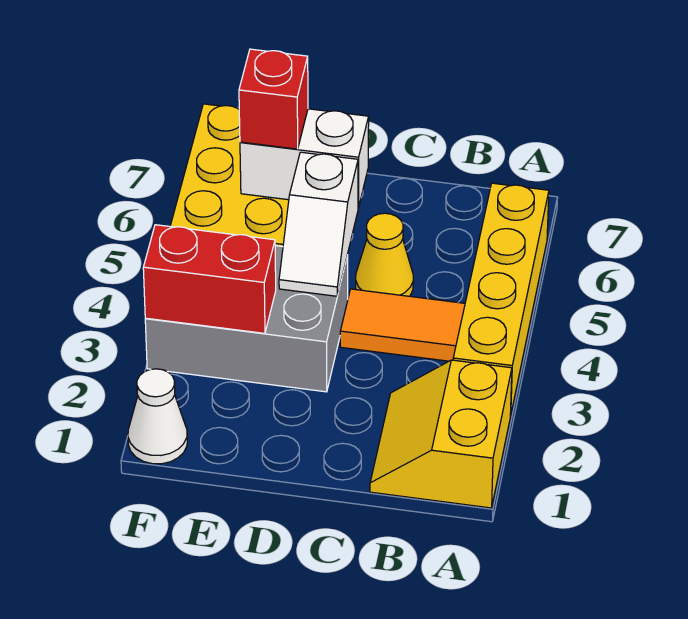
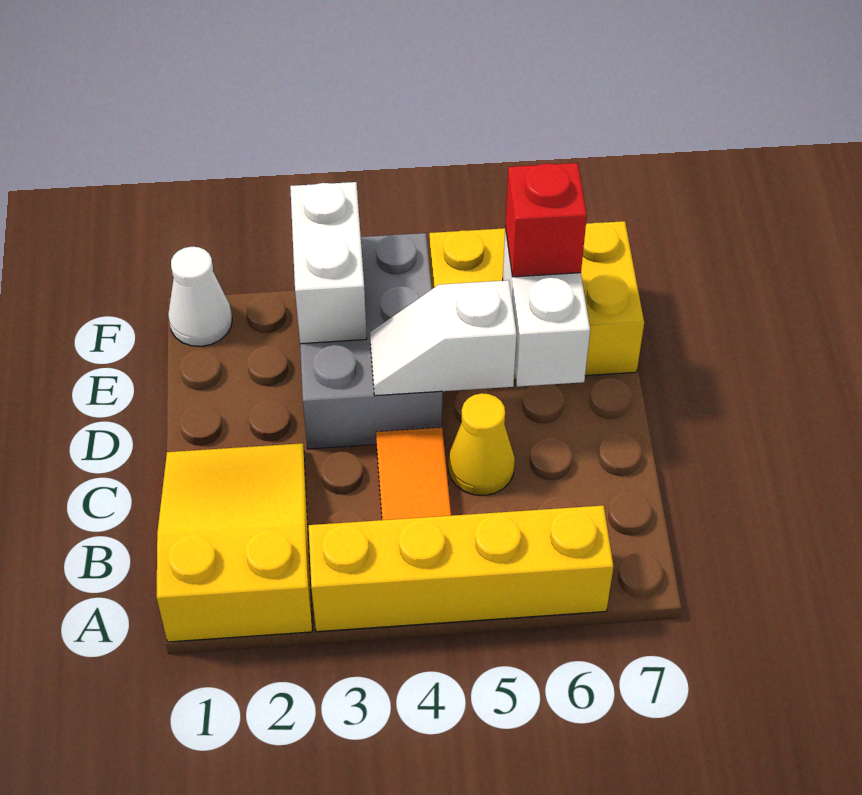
yellow slope A1:B2 level 1 top A -> yellow slope A1:C2 level 1 top A
red brick E3:F3 level 2 -> white brick E3:F3 level 2

